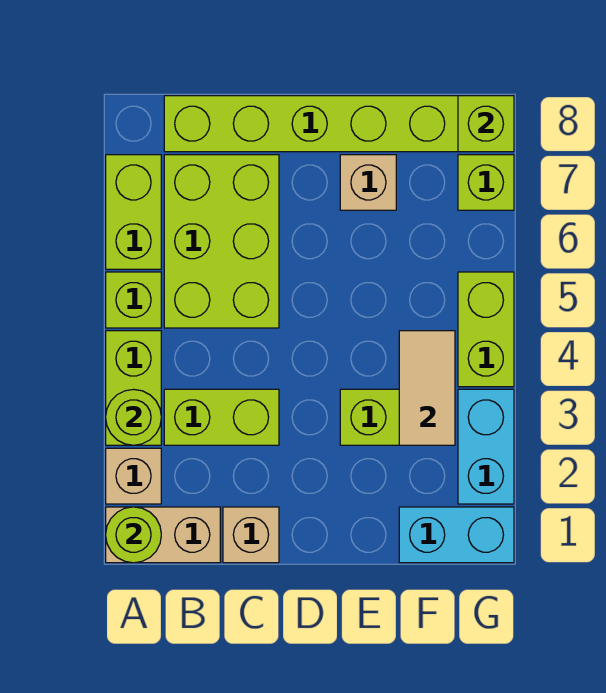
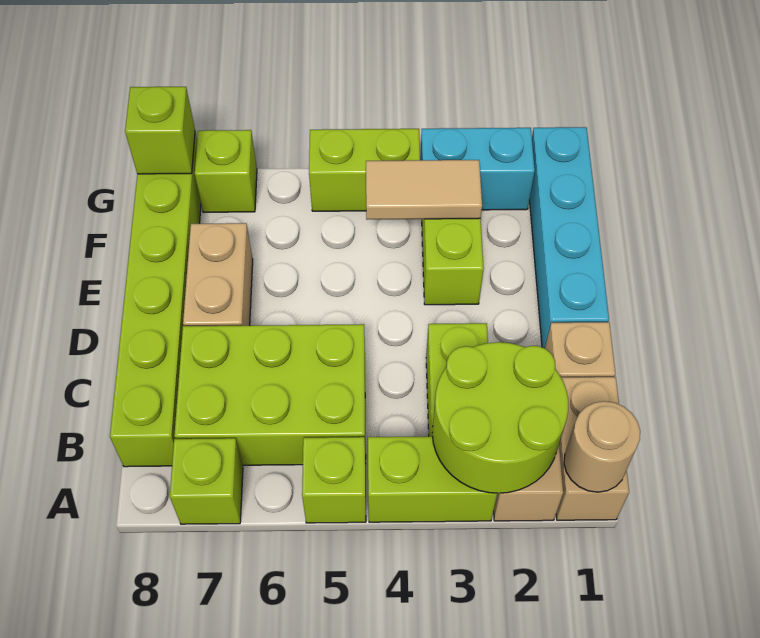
lime round brick A1 level 2 -> tan round brick A1 level 2
lime round brick A3 level 2 -> lime round brick A2:B3 level 2
lime brick A6:A7 level 1 -> lime brick A7 level 1
tan brick E7 level 1 -> tan brick D7:E7 level 1
cyan brick F1:G1 level 1 -> cyan brick D1:G1 level 1

